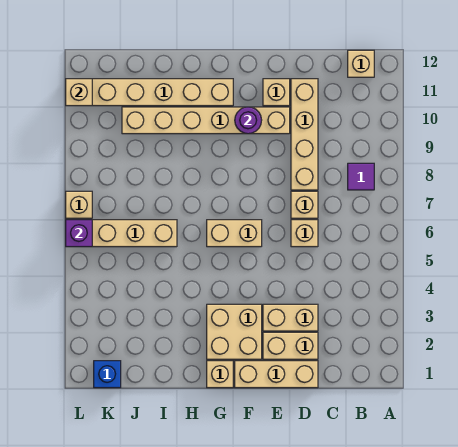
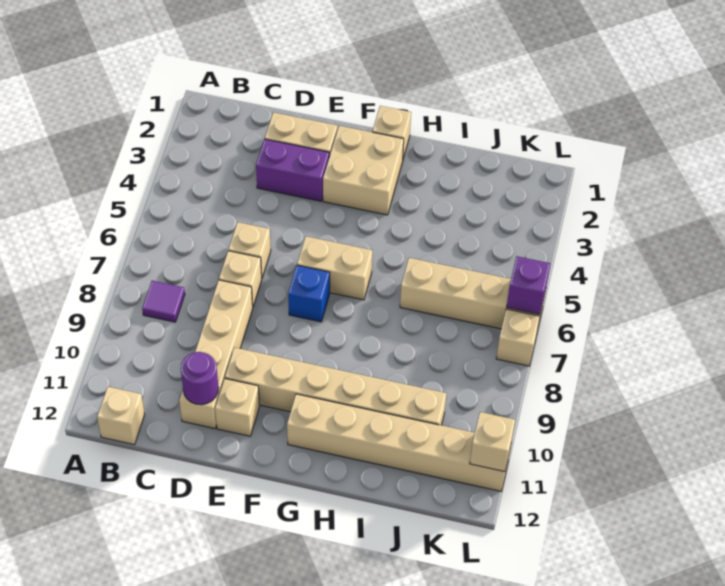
tan brick D1:F1 level 1 -> none
tan brick D3:E3 level 1 -> purple brick D3:E3 level 1
purple round brick F10 level 2 -> purple round brick D11 level 2
blue brick K1 level 1 -> blue brick F7 level 1

